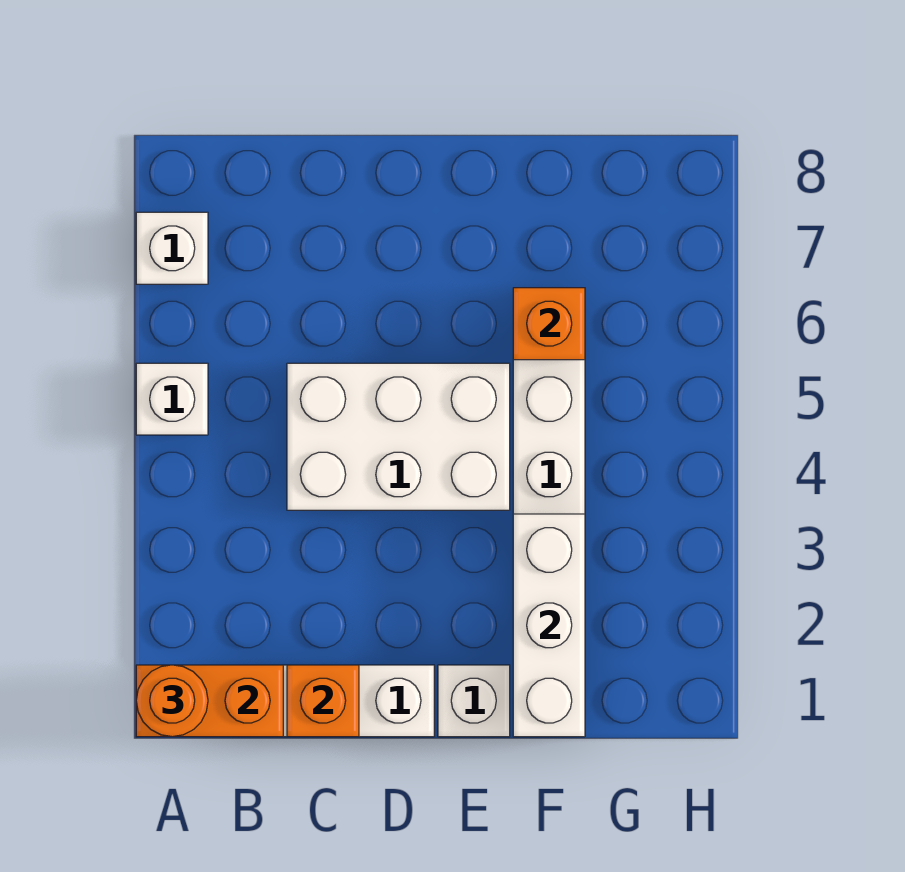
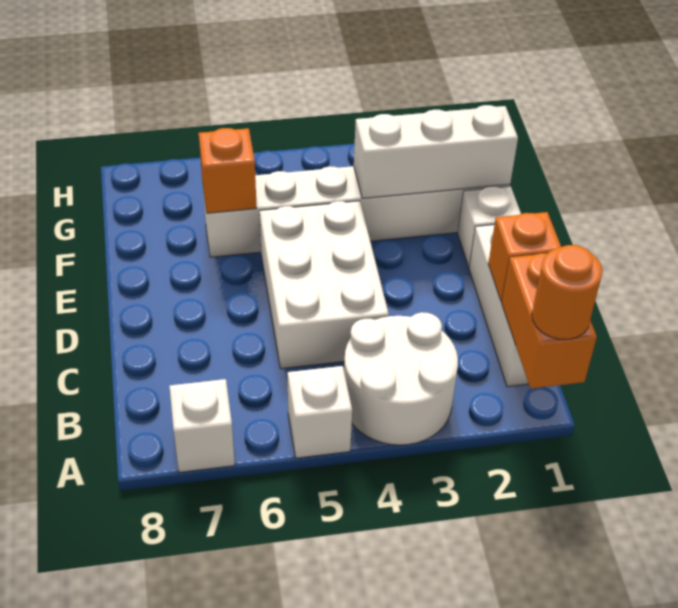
none -> white round brick A3:B4 level 1

